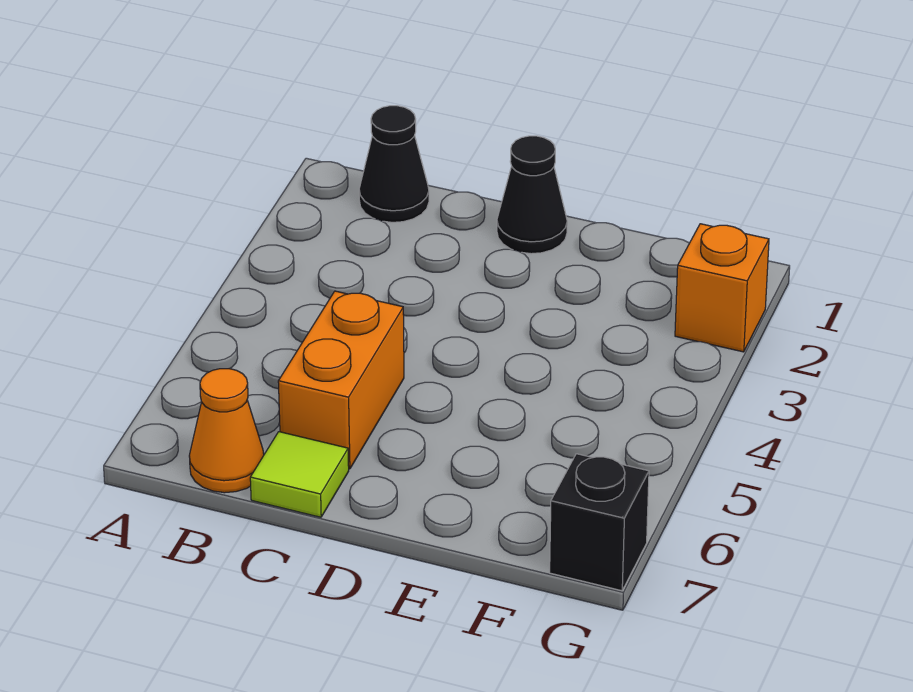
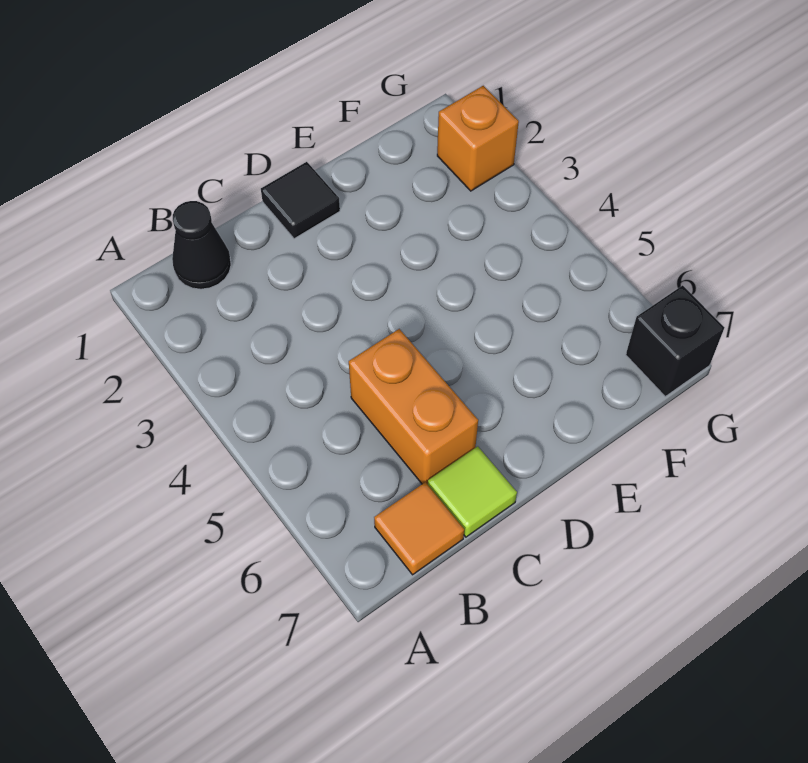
orange cone B7 level 1 -> orange tile B7 level 1
black cone D1 level 1 -> black tile D1 level 1

